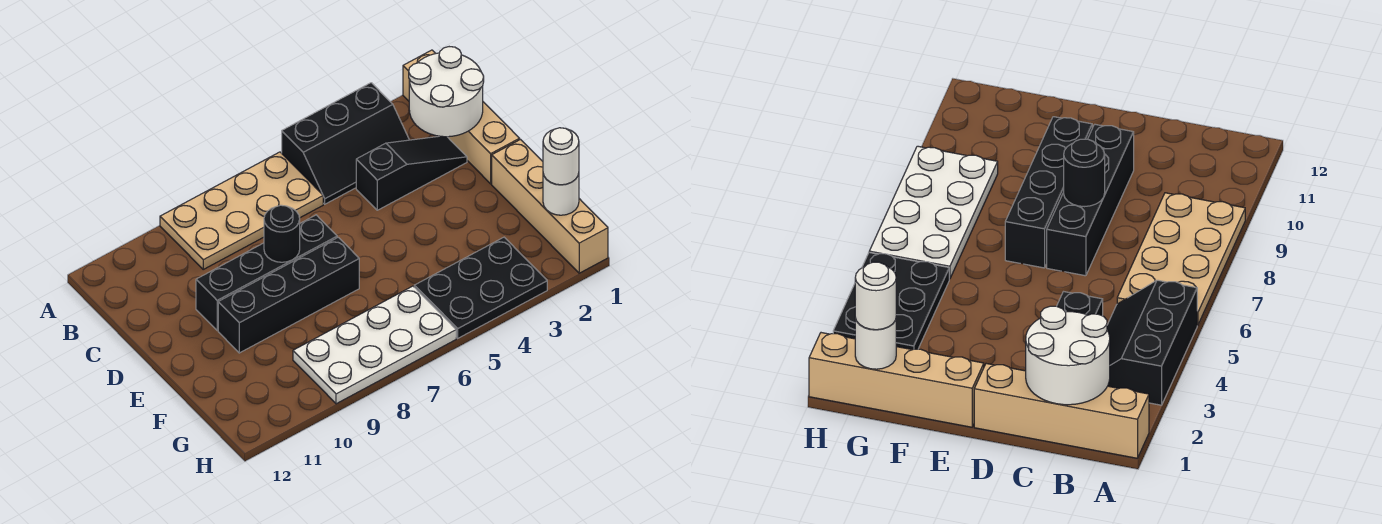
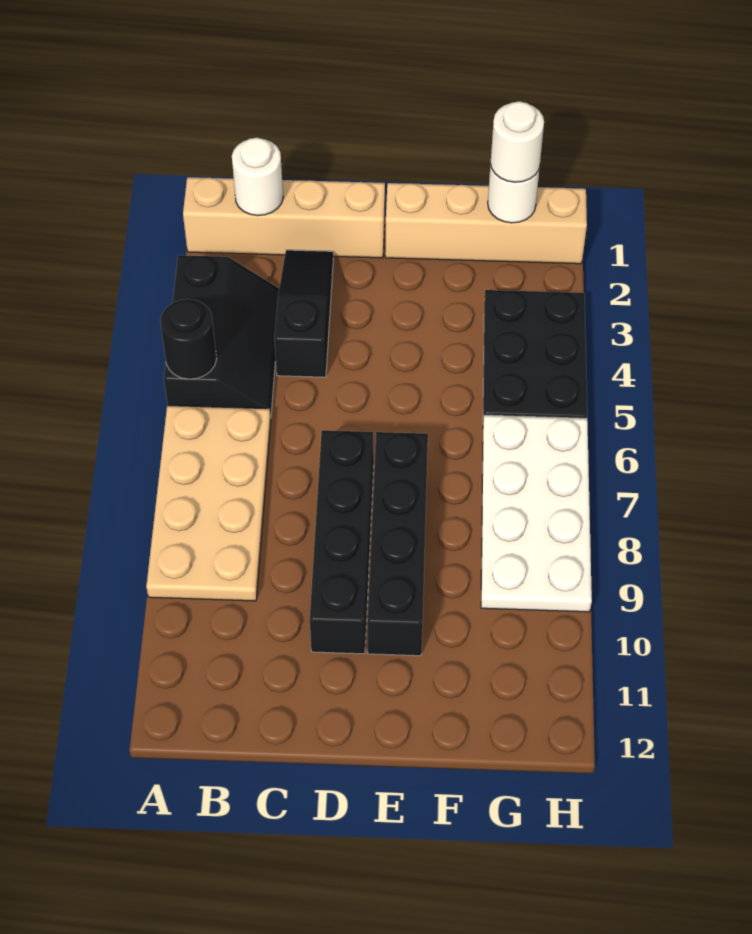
white round brick B1:C2 level 2 -> white round brick B1 level 2
black round brick D8 level 2 -> black round brick A5 level 2

